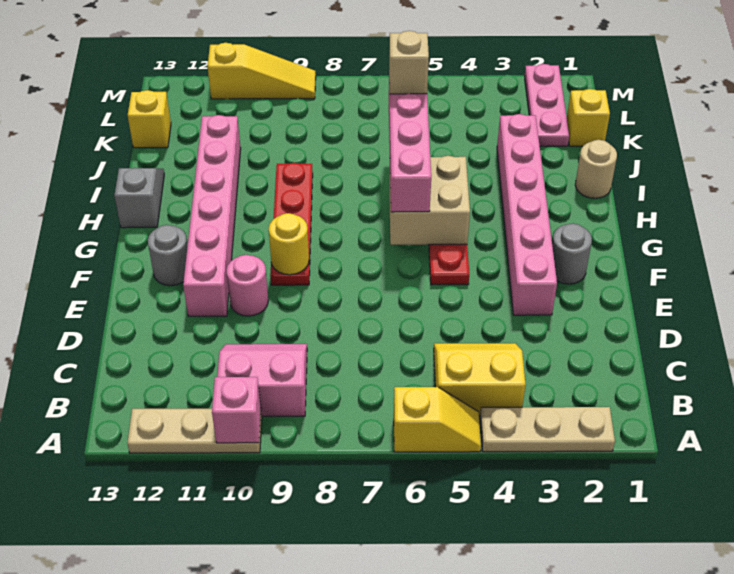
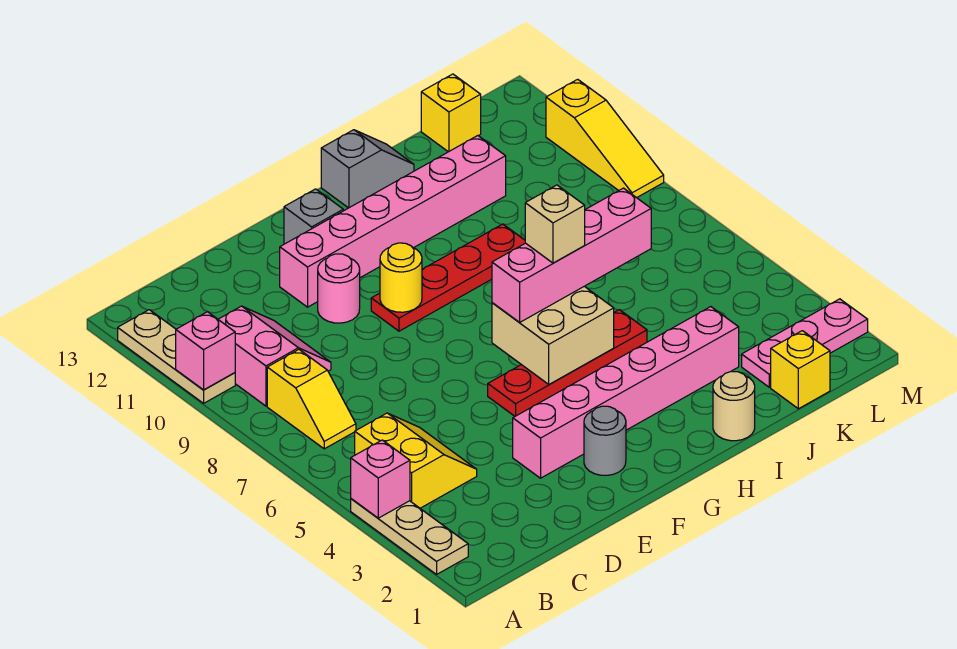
none -> pink brick A4 level 2
yellow slope A5:A6 level 1 top 6 -> yellow slope B7:B8 level 1 top 8
grey round brick F12 level 1 -> grey brick F12 level 1
tan brick J6 level 4 -> tan brick H6 level 4

